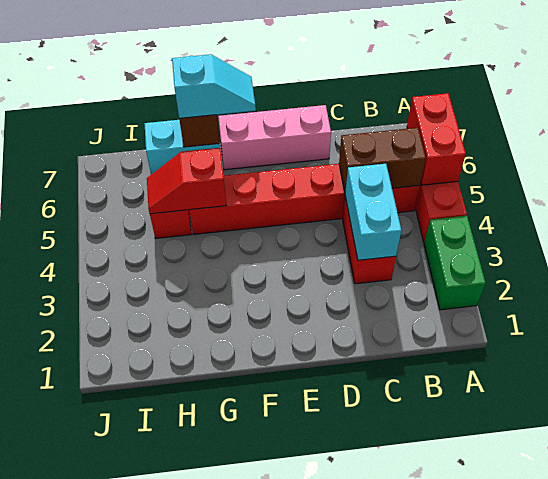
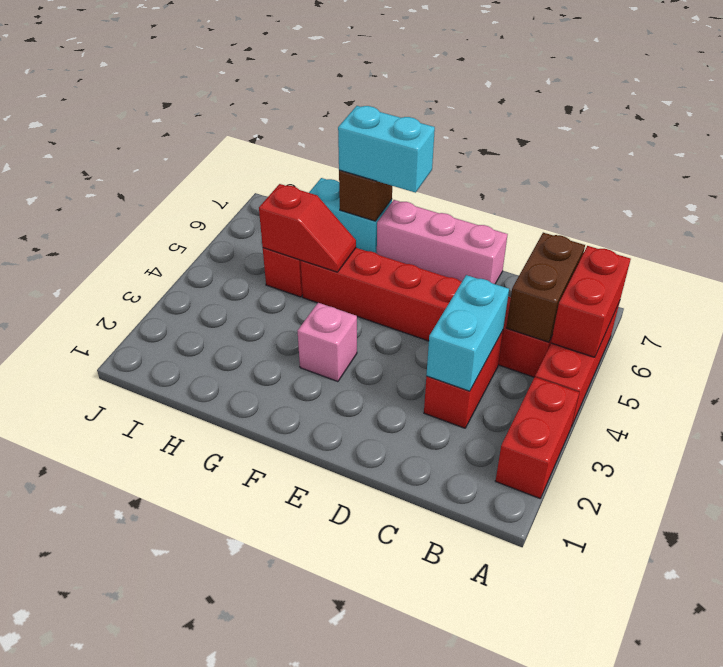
green brick A2:A3 level 1 -> red brick A2:A3 level 1
brown brick B5:C5 level 2 -> brown brick B5:B6 level 2
none -> pink brick F3 level 1
cyan slope F7:G7 level 3 top G -> cyan brick F7:G7 level 3
red slope G5:H5 level 2 top G -> red slope G5:H5 level 2 top H

